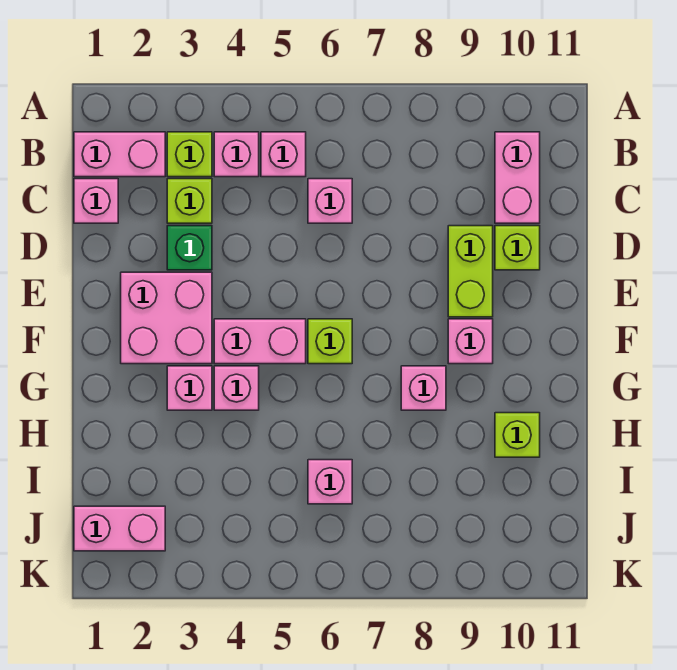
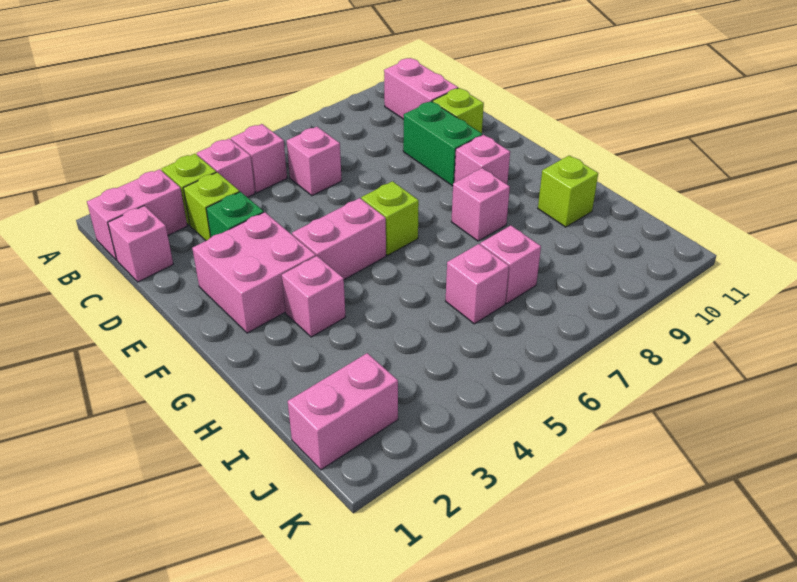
lime brick D9:E9 level 1 -> green brick D9:E9 level 1
pink brick G4 level 1 -> pink brick I7 level 1

